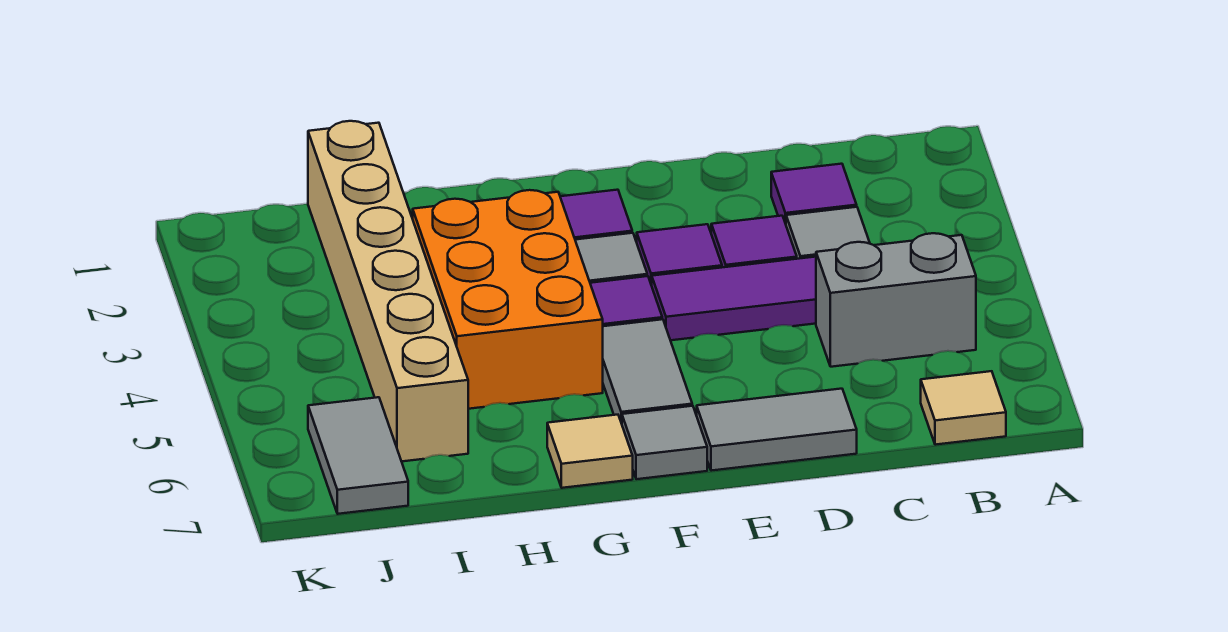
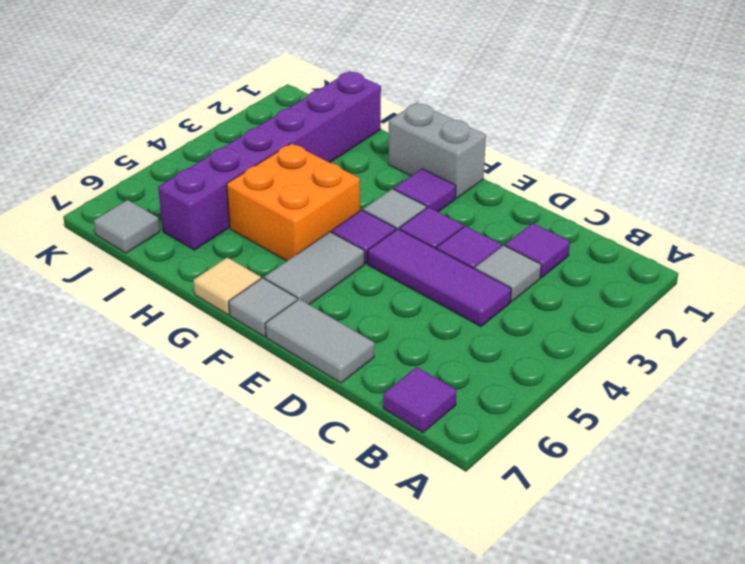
grey brick B5:C5 level 1 -> grey brick F1:G1 level 1
tan tile B7 level 1 -> purple tile B7 level 1
orange brick G3:H5 level 1 -> orange brick G4:H5 level 1
tan brick I1:I6 level 1 -> purple brick I1:I6 level 1
grey tile J6:J7 level 1 -> grey tile J7 level 1

